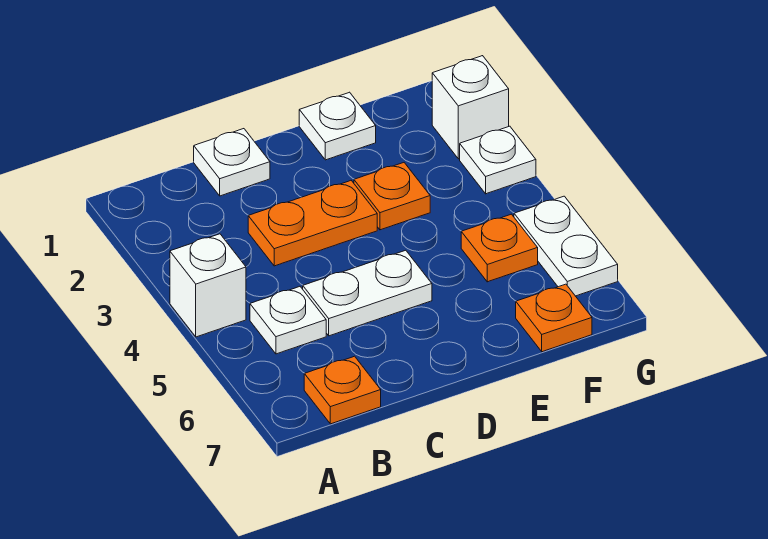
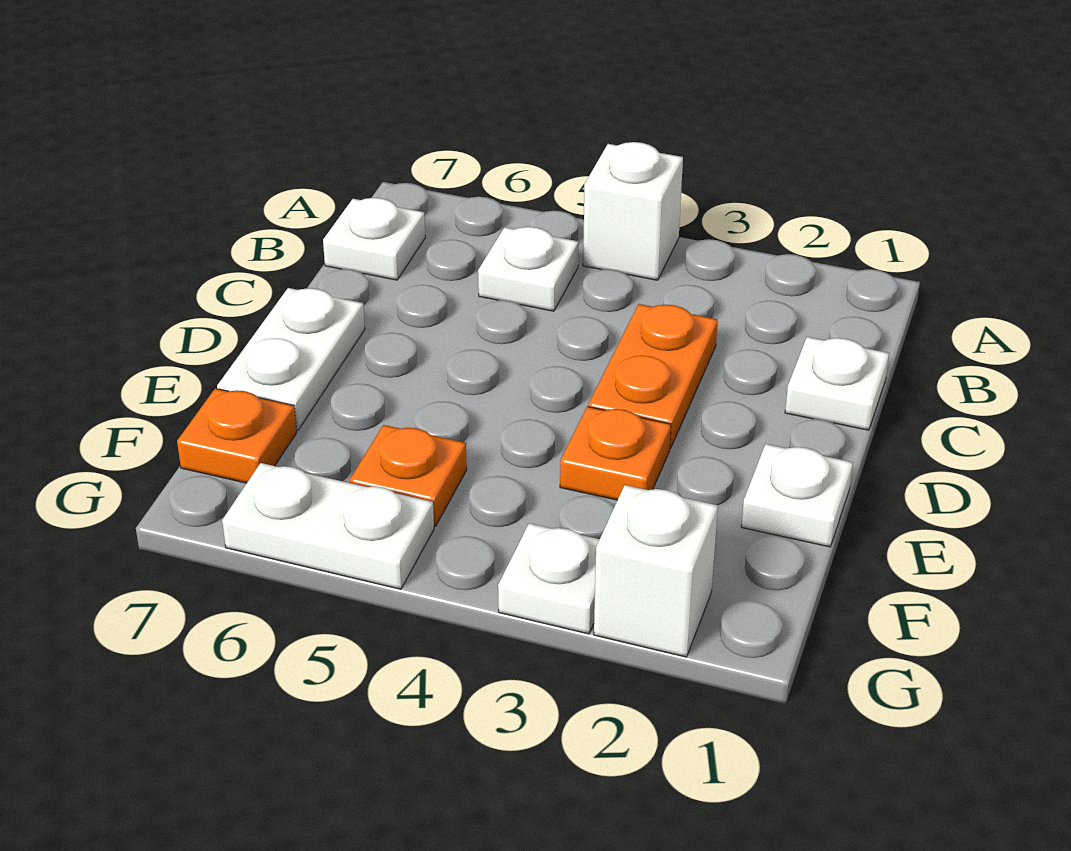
orange plate B7 level 1 -> white plate B7 level 1
white plate C5:D5 level 1 -> white plate D7:E7 level 1

